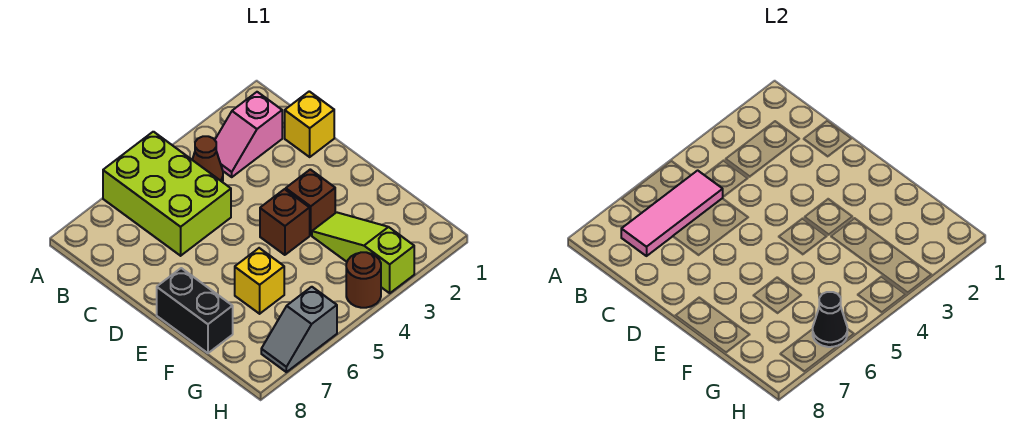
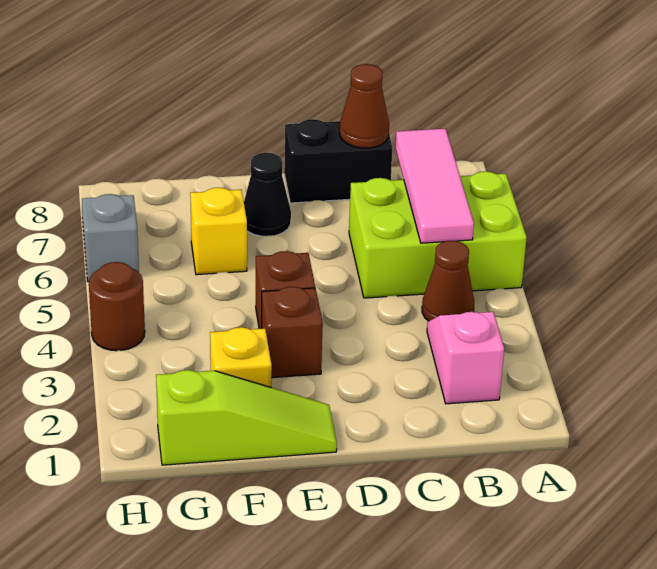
yellow brick C1 level 1 -> yellow brick F2 level 1
none -> brown cone C8 level 2
black brick E8:F8 level 1 -> black brick C8:D8 level 1
lime slope F3:H3 level 1 top H -> lime slope E1:G1 level 1 top G
black cone H6 level 2 -> black cone E7 level 1

